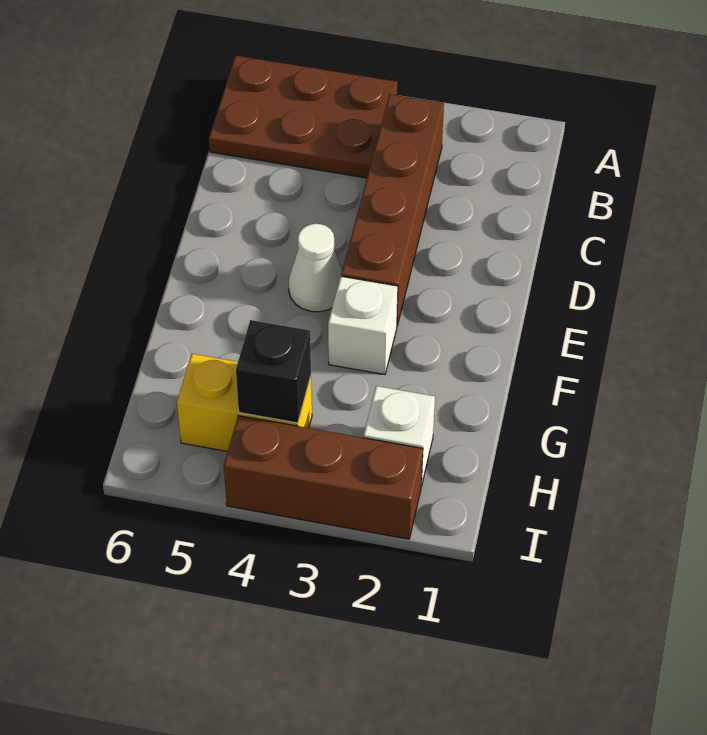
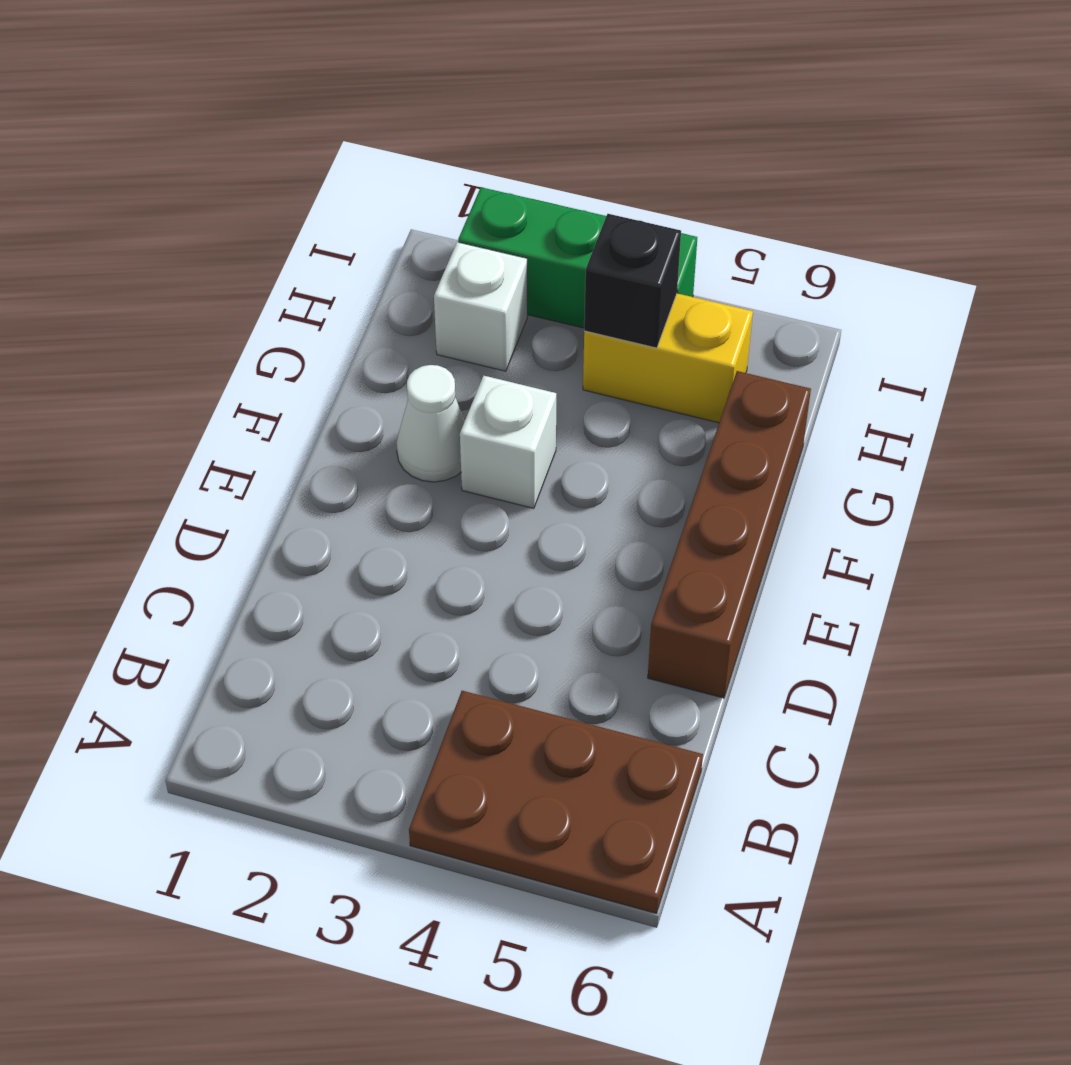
brown brick B3:E3 level 1 -> brown brick D6:G6 level 1
white cone E4 level 1 -> white cone F2 level 1
brown brick I2:I4 level 1 -> green brick I2:I4 level 1

